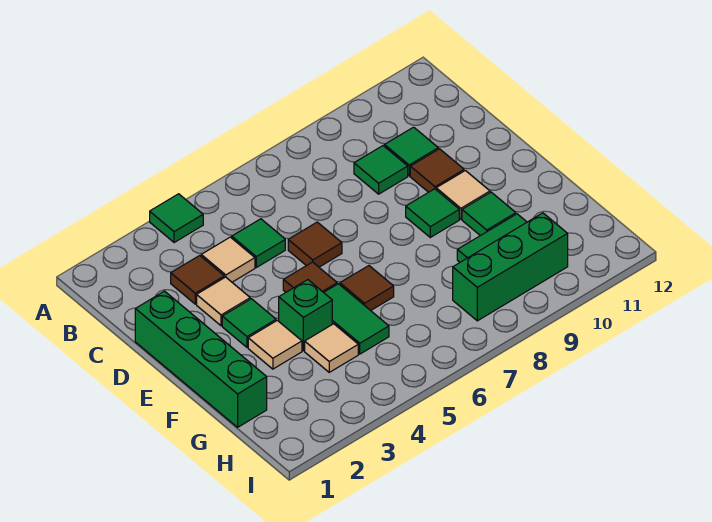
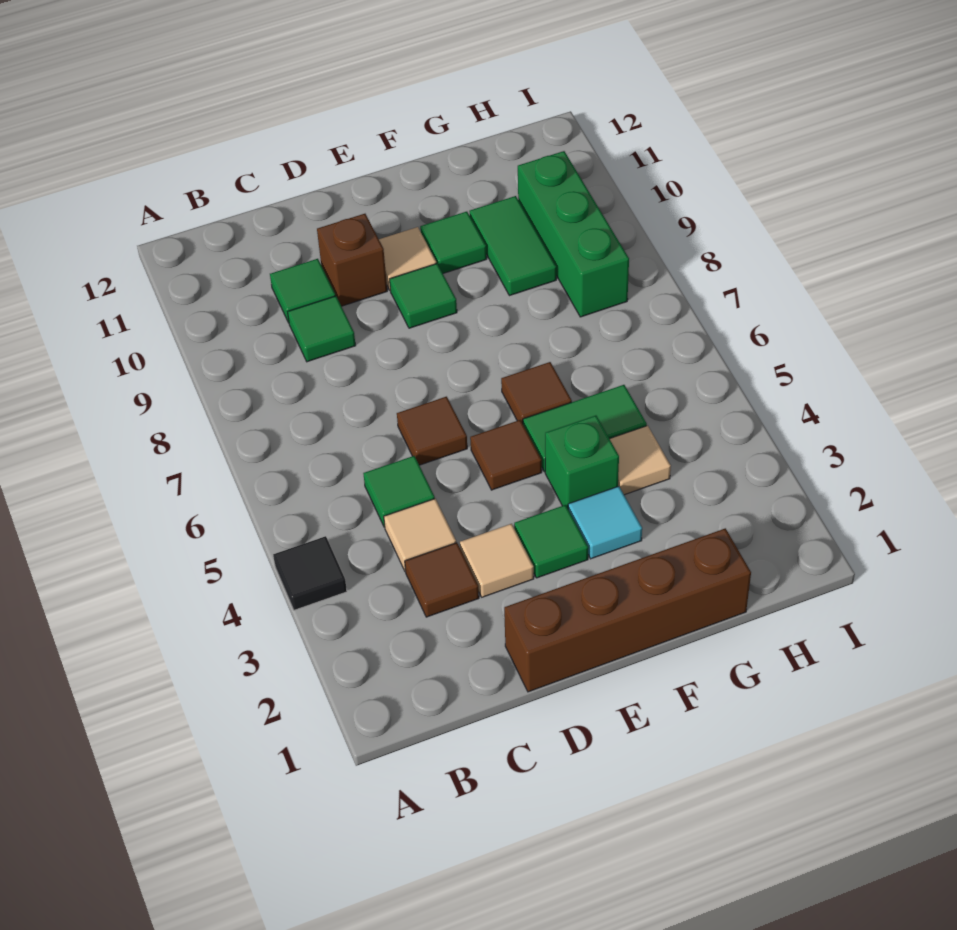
green tile A4 level 1 -> black tile A4 level 1
green brick D1:G1 level 1 -> brown brick D1:G1 level 1
brown tile D10 level 1 -> brown brick D10 level 1
tan tile F3 level 1 -> cyan tile F3 level 1

